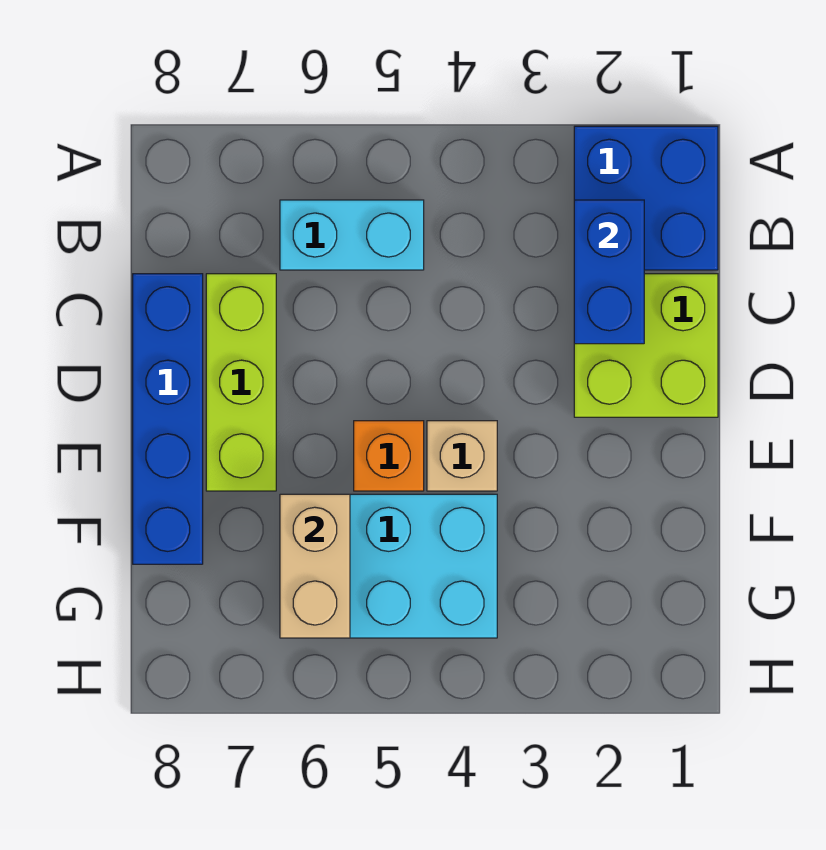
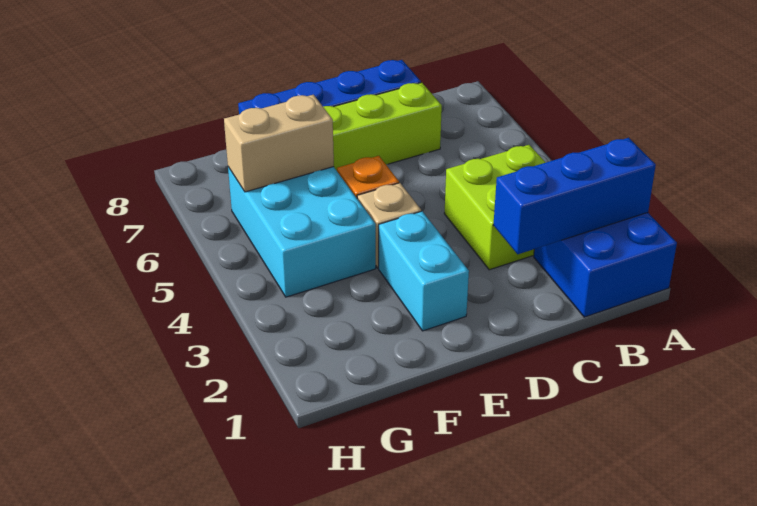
blue brick B2:C2 level 2 -> blue brick A2:C2 level 2
cyan brick B5:B6 level 1 -> cyan brick E2:E3 level 1
lime brick C1:D2 level 1 -> lime brick B3:C4 level 1

